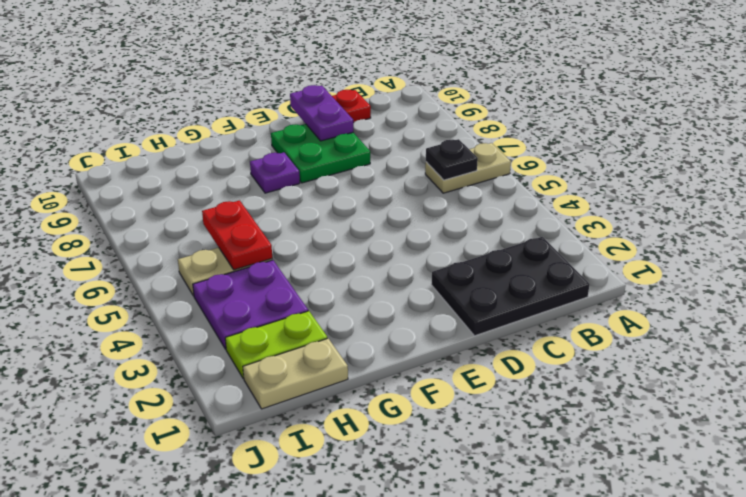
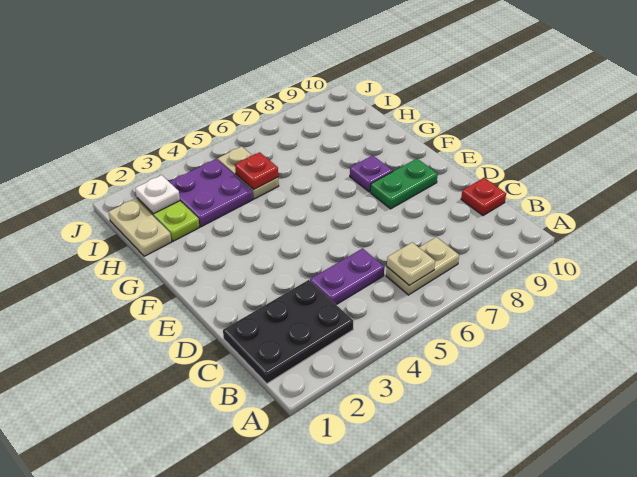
tan plate A6:B6 level 1 -> tan plate B6:B7 level 1
black plate B1:D2 level 1 -> black plate B1:C3 level 1
black plate B6 level 2 -> tan plate B6 level 2
green plate D8:E9 level 1 -> green plate E8:E9 level 1
purple plate D9:D10 level 2 -> purple plate C4:C5 level 1
red plate H5:H6 level 2 -> red plate H5 level 2
none -> white plate I2 level 2

